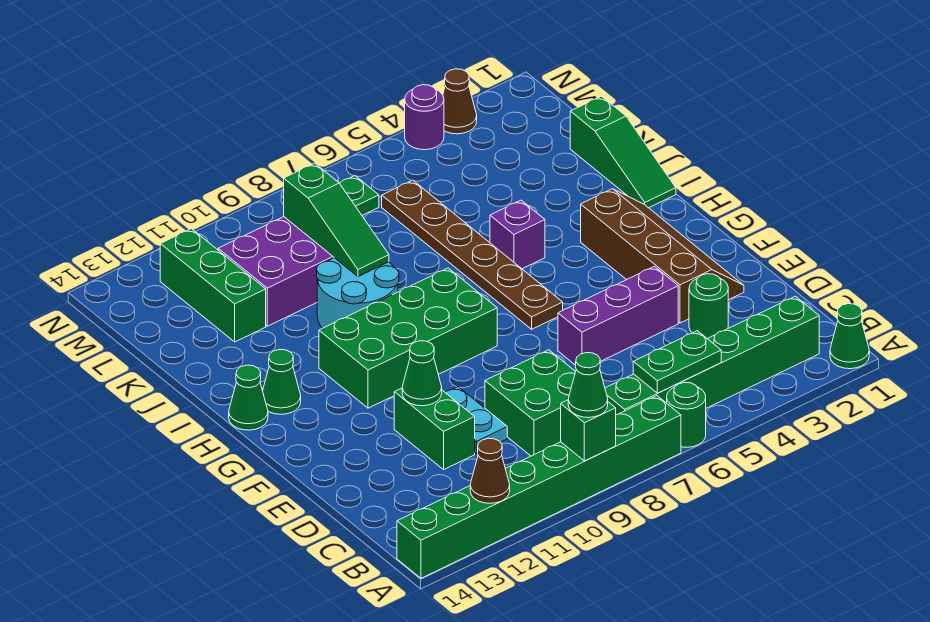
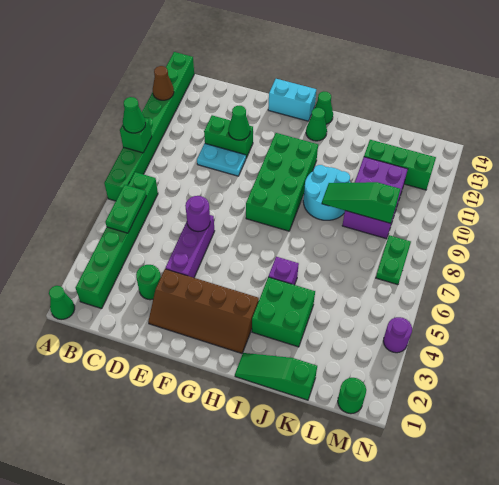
green round brick A6 level 1 -> green round brick M1 level 1
green brick C8:D9 level 1 -> green brick I3:J4 level 1
none -> purple round brick E6 level 2
none -> cyan brick F14:G14 level 1
brown plate G6:L6 level 1 -> none
brown cone N3 level 1 -> none

